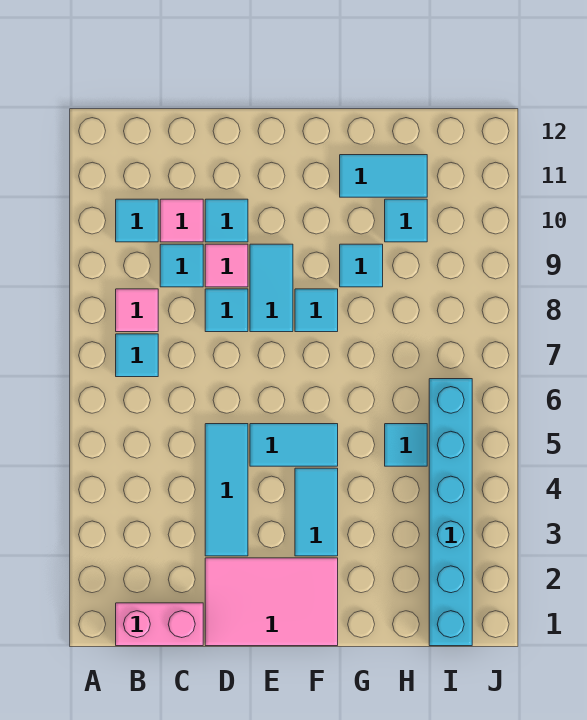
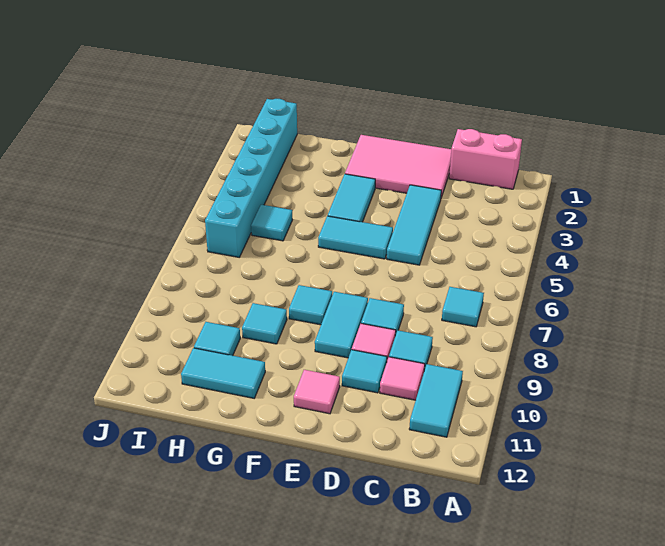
pink tile B8 level 1 -> pink tile E11 level 1
cyan tile B10 level 1 -> cyan tile B10:B11 level 1

